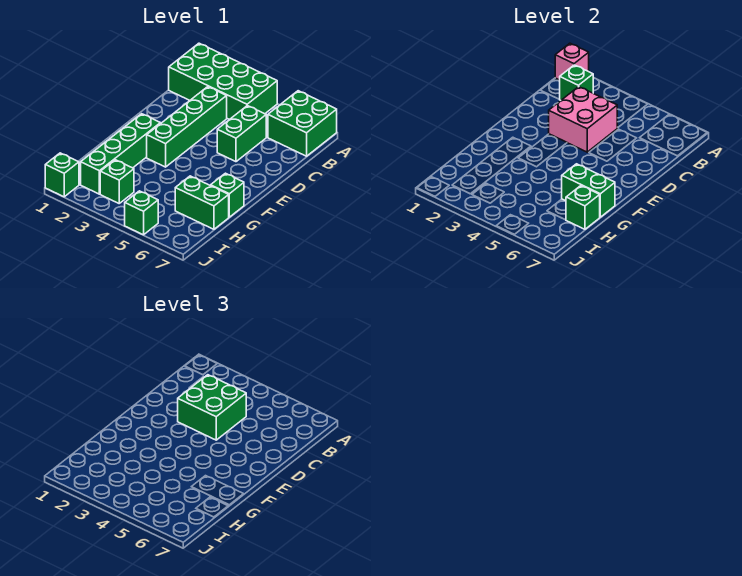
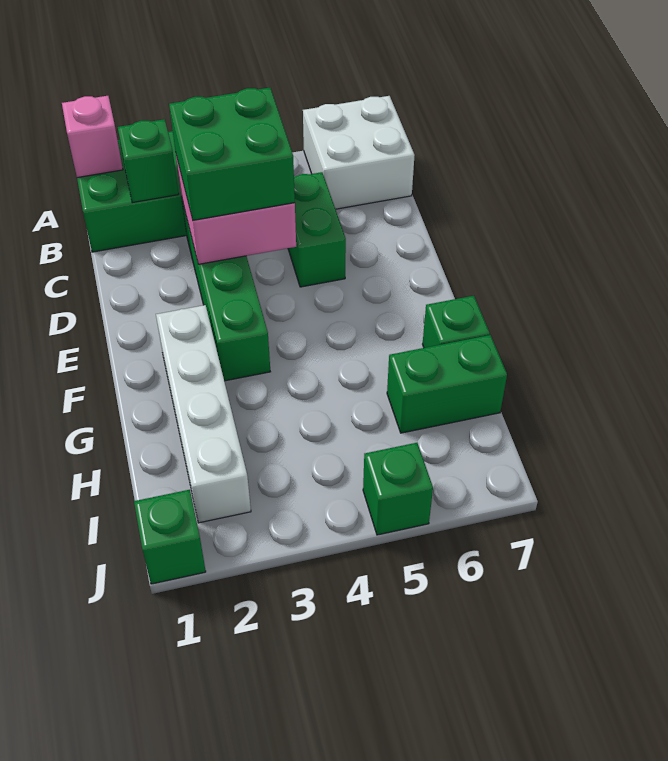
green brick A6:B7 level 1 -> white brick A6:B7 level 1
green brick F2:I2 level 1 -> white brick F2:I2 level 1
green brick G6:G7 level 2 -> none
green brick H7 level 2 -> none
green brick I3 level 1 -> none

